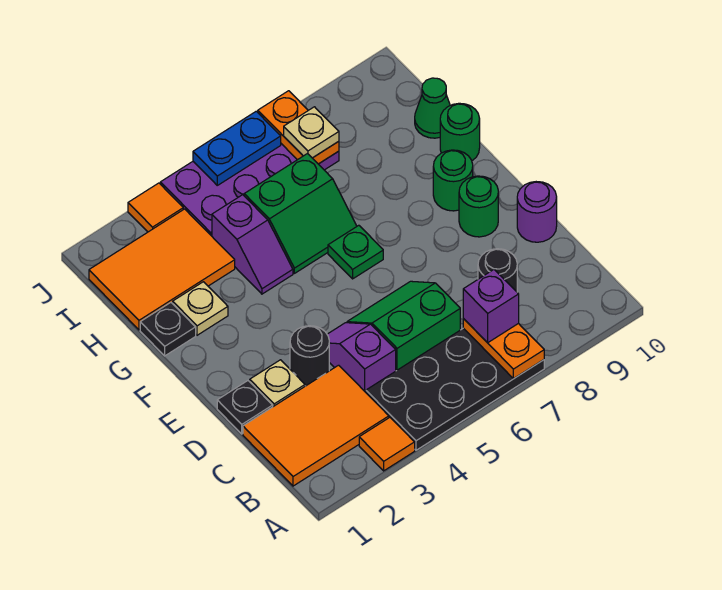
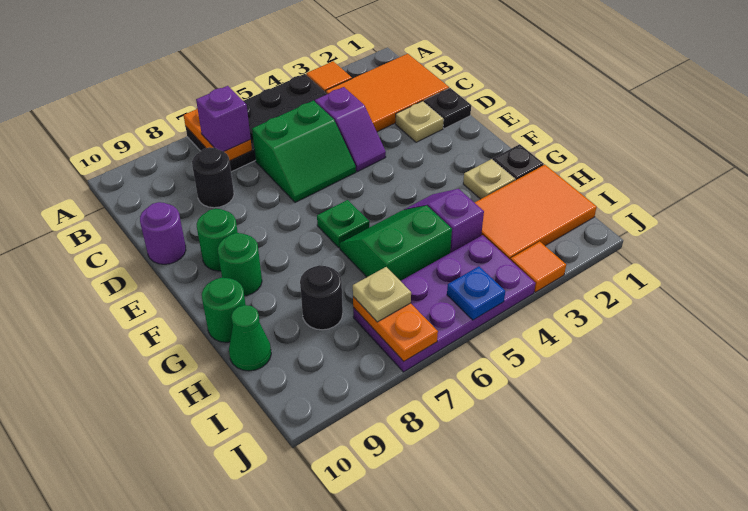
black round brick D3 level 1 -> black round brick H8 level 1
blue plate J5:J6 level 2 -> blue plate J5 level 2

